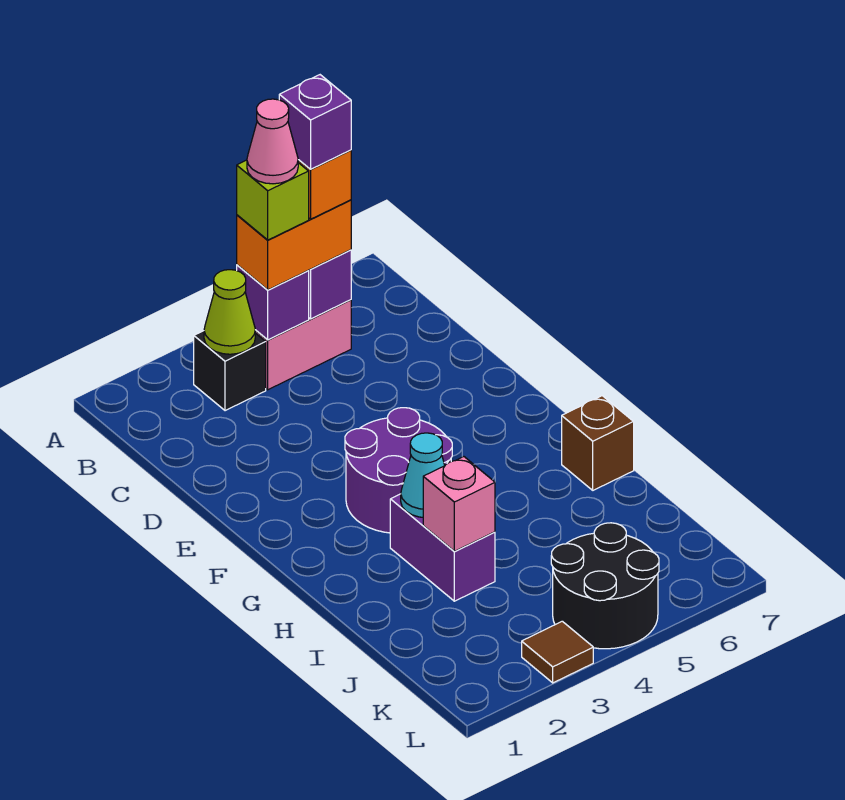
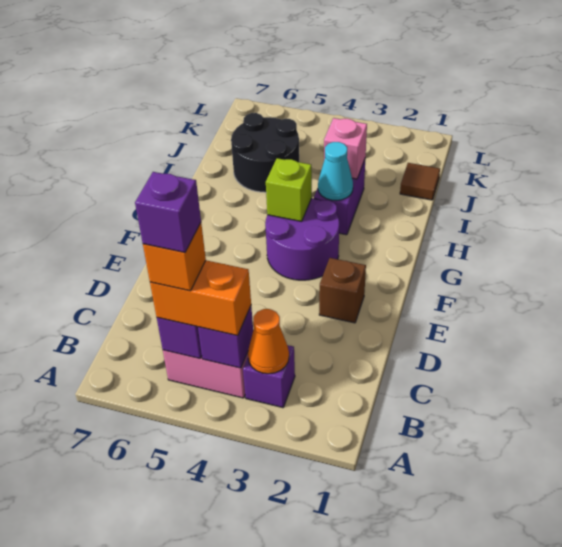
black brick B3 level 1 -> purple brick B3 level 1
lime cone B3 level 2 -> orange cone B3 level 2
lime brick B4 level 4 -> lime brick G4 level 2
pink cone B4 level 5 -> none
brown brick H7 level 1 -> brown brick E2 level 1
black round brick K4:L5 level 1 -> black round brick I5:J6 level 1
brown tile L3 level 1 -> brown tile J1 level 1

